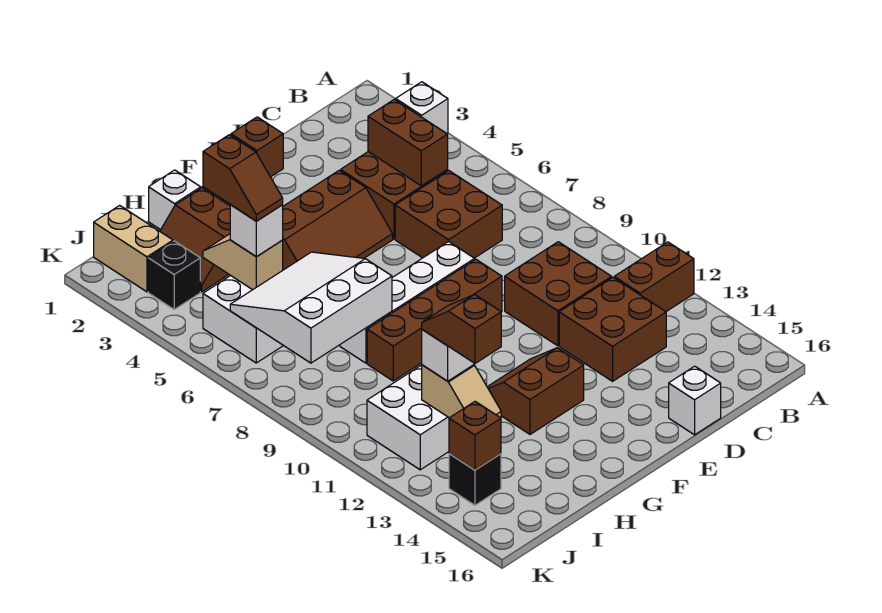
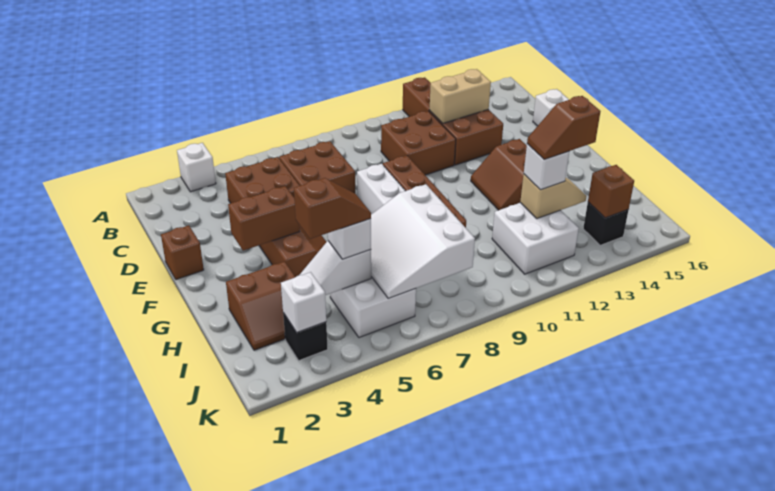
brown brick C4:C5 level 2 -> brown brick F3:F4 level 2
white brick H1 level 1 -> white brick J3 level 2
tan slope I4:I5 level 2 top 5 -> white slope I4:I5 level 2 top 5
tan brick J1:J2 level 1 -> tan brick C12:C13 level 2

